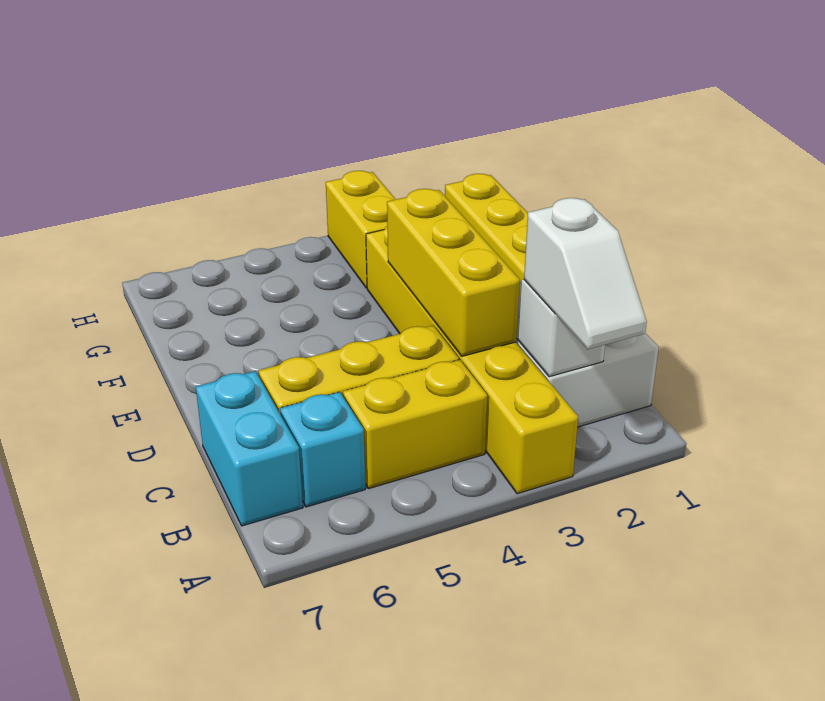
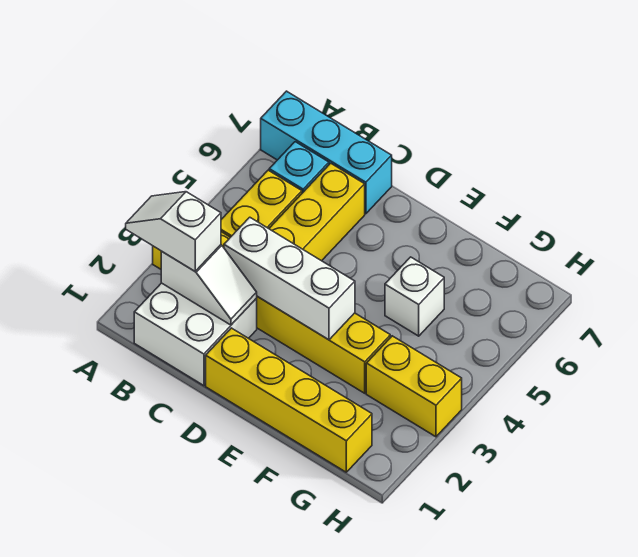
cyan brick B7:C7 level 1 -> cyan brick A7:C7 level 1
yellow brick C3:E3 level 2 -> white brick C3:E3 level 2
none -> white brick F5 level 1

